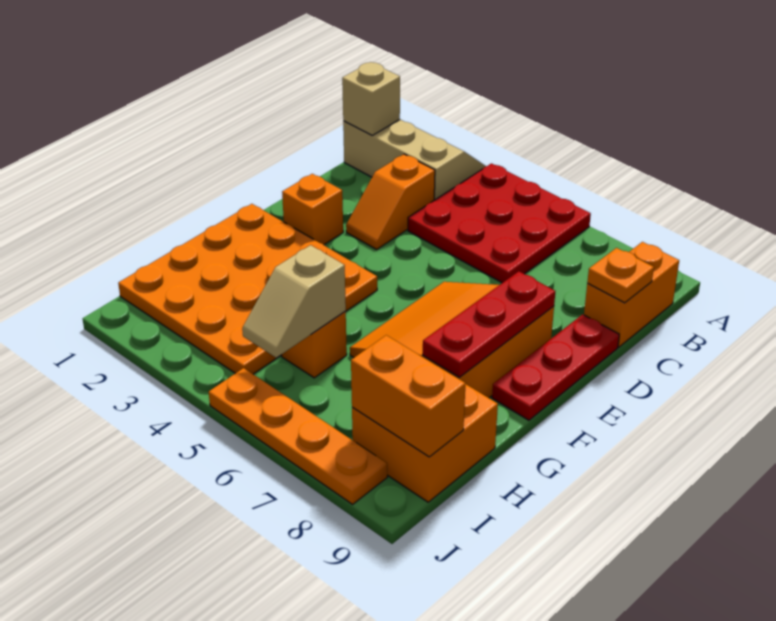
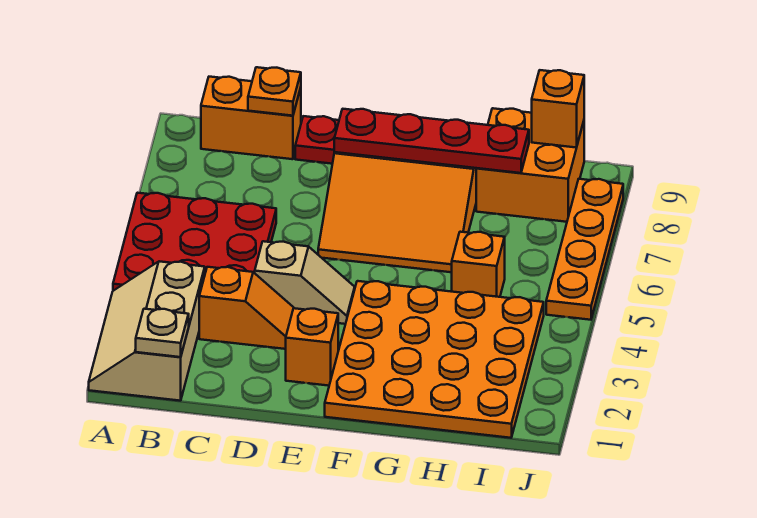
tan brick B1 level 2 -> tan plate B1 level 2
red plate E8:G8 level 2 -> red plate E8:H8 level 2
tan slope H5:I5 level 2 top H -> tan slope D4:E4 level 1 top D
orange brick I8:I9 level 2 -> orange brick I9 level 2

